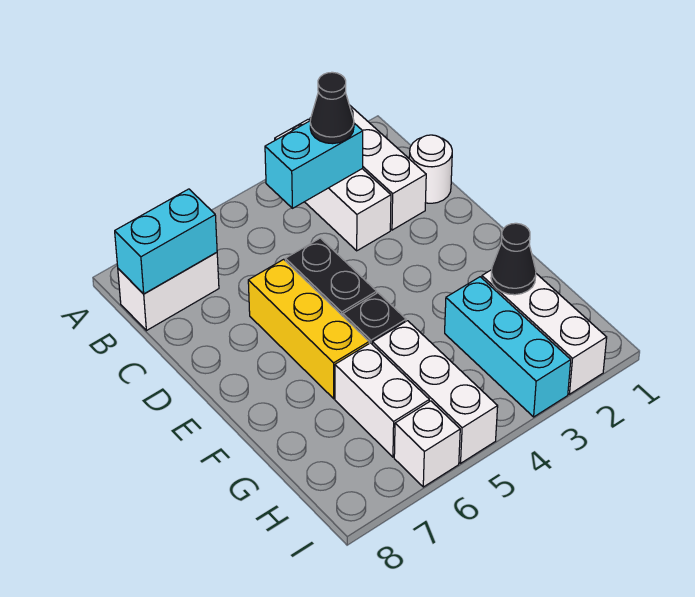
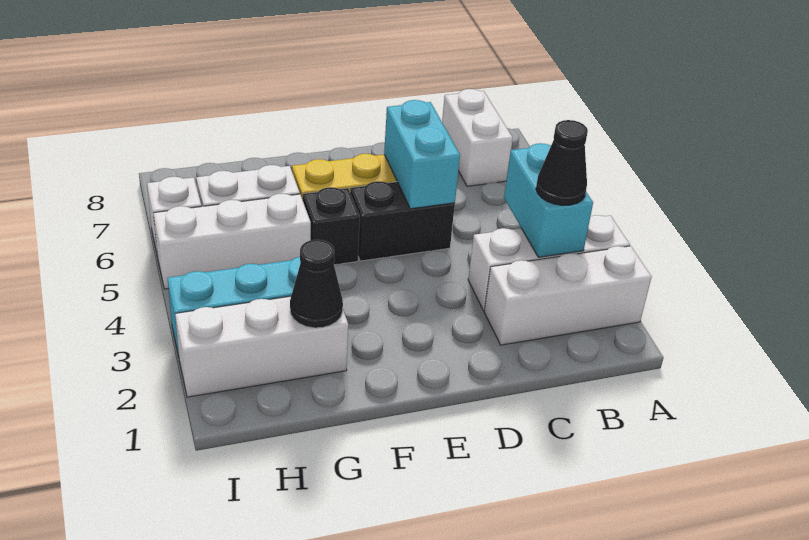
cyan brick B7:B8 level 2 -> cyan brick D5:D6 level 2
white round brick C1 level 1 -> none

